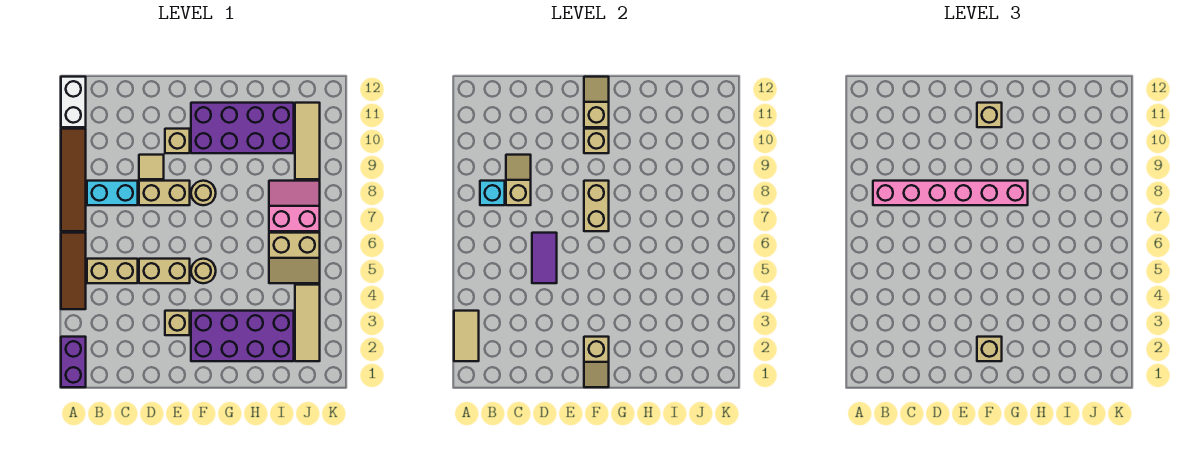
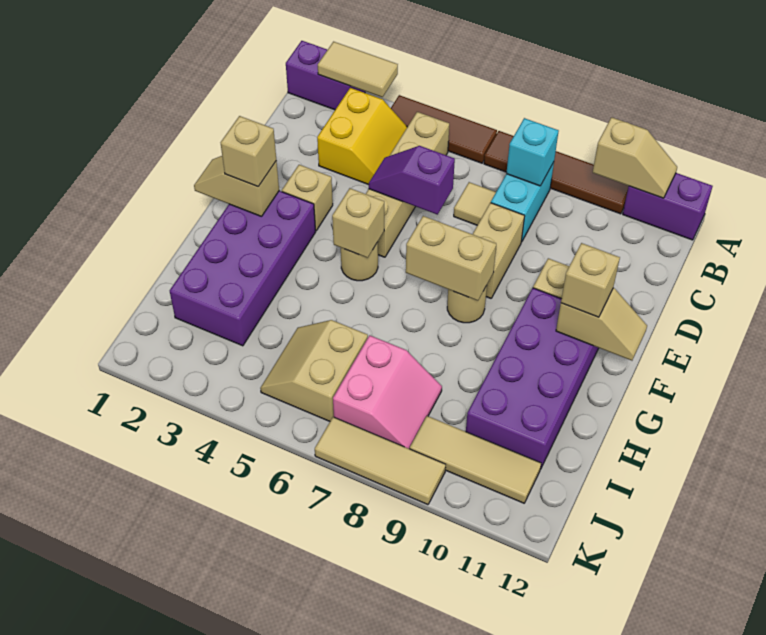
white brick A11:A12 level 1 -> purple brick A11:A12 level 1
none -> yellow slope B3:C4 level 1 top 3
pink brick B8:G8 level 3 -> none
tan slope C8:C9 level 2 top 8 -> tan slope A10:A11 level 2 top 10
purple tile D5:D6 level 2 -> purple slope D5:D6 level 2 top 6
tan tile D9 level 1 -> tan tile C7 level 1
tan brick F10 level 2 -> tan brick F5 level 2
tan tile J2:J4 level 1 -> tan tile K7:K9 level 1

